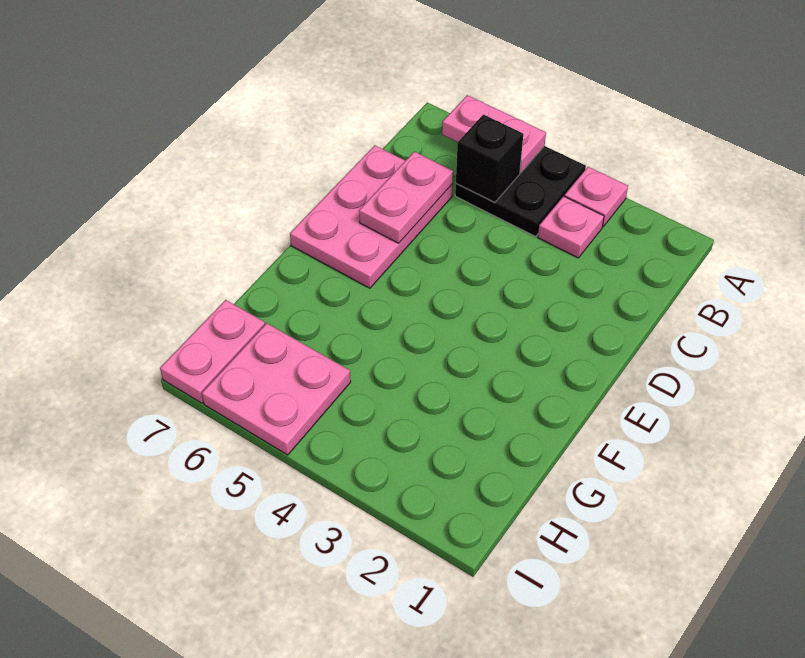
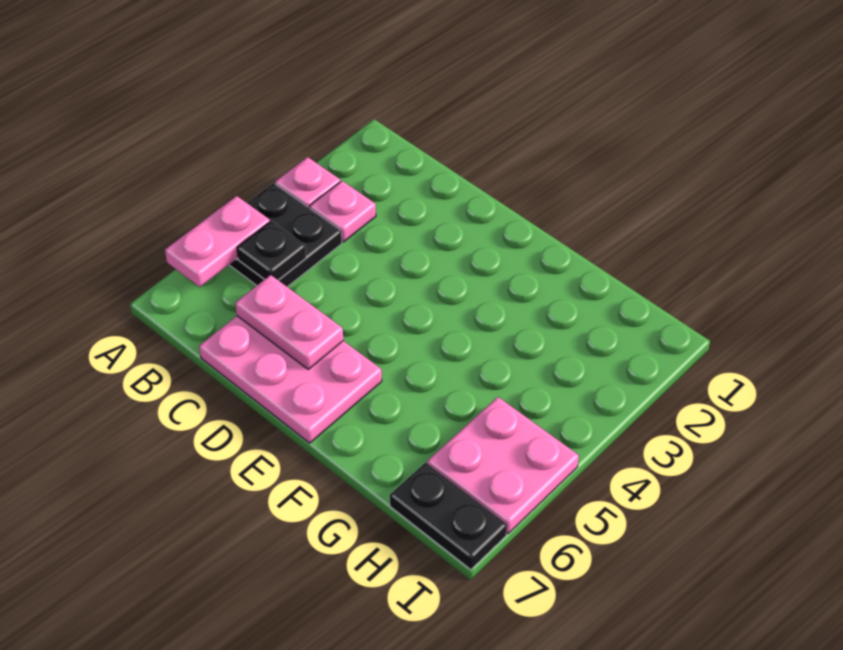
black brick B5 level 2 -> black plate B5 level 2
pink plate H7:I7 level 1 -> black plate H7:I7 level 1

